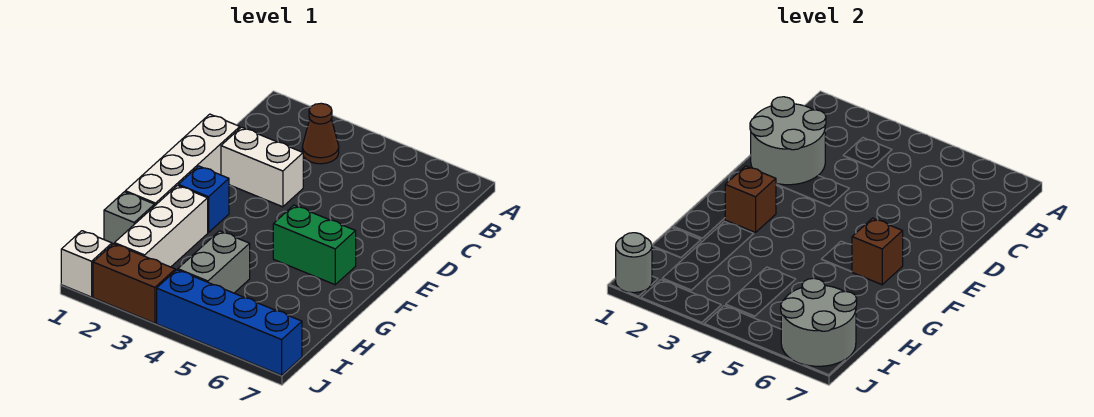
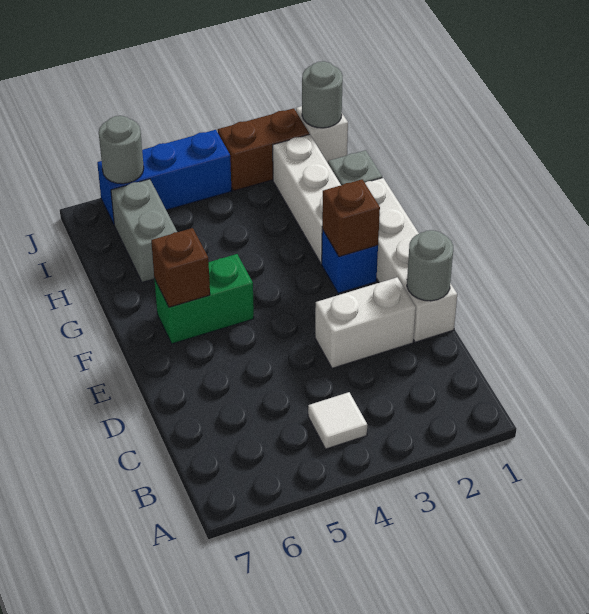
brown cone B3 level 1 -> none
none -> white tile B4 level 1
grey round brick C1:D2 level 2 -> grey round brick D1 level 2
grey brick H4:I4 level 1 -> grey brick H6:I6 level 1
grey round brick I6:J7 level 2 -> grey round brick J6 level 2
blue brick J4:J7 level 1 -> blue brick J4:J6 level 1

